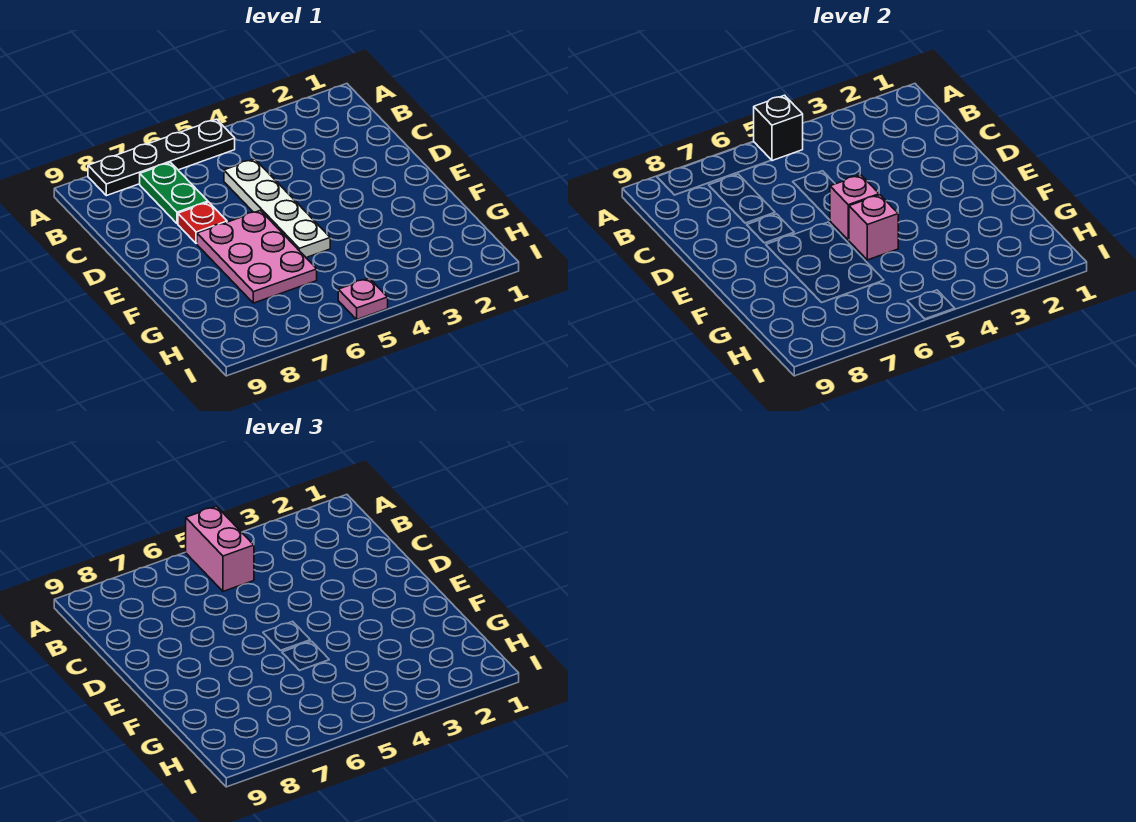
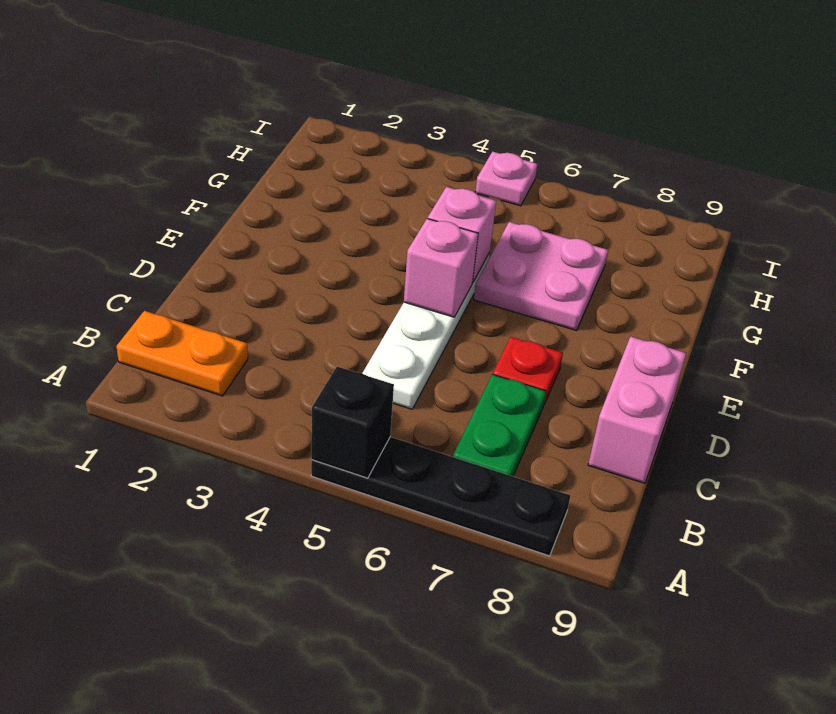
pink brick A5:B5 level 3 -> pink brick C9:D9 level 1
none -> orange plate B1:B2 level 1
pink plate E6:G7 level 1 -> pink plate F6:G7 level 1

